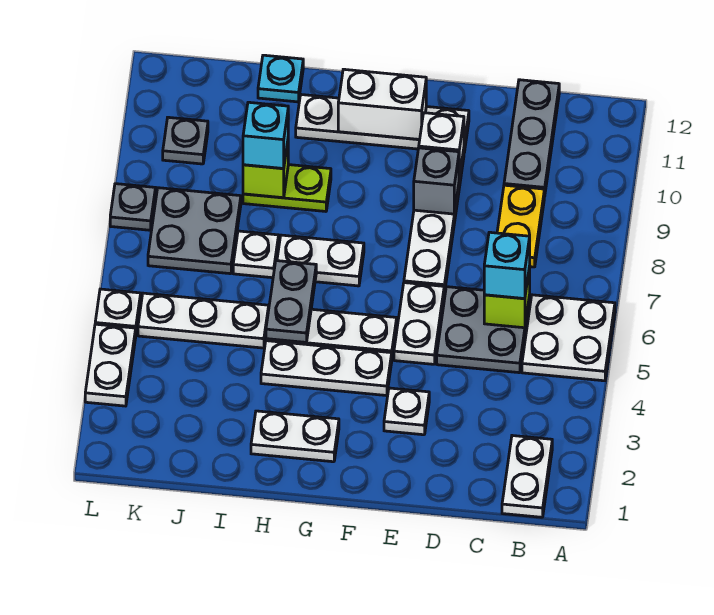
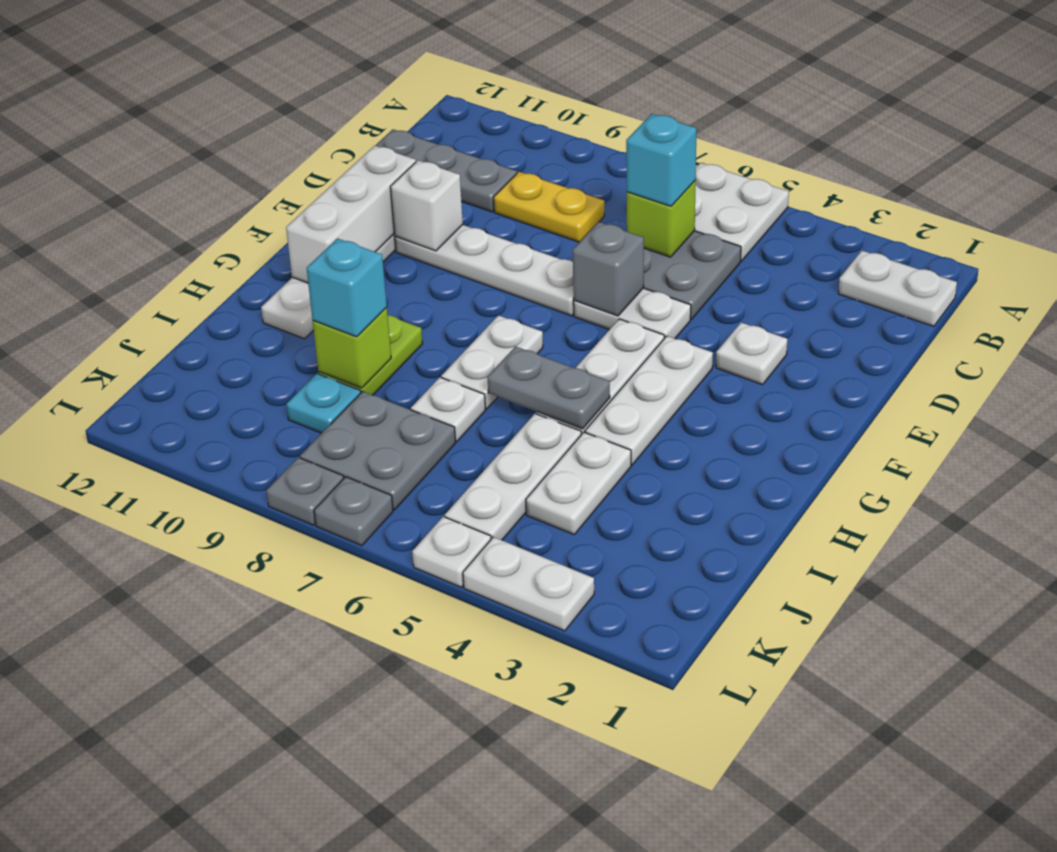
grey brick E9 level 2 -> grey brick E6 level 2
white brick F11:G11 level 2 -> white brick E11:G11 level 2
white plate G2:H2 level 1 -> white plate I4:J4 level 1
cyan plate I12 level 1 -> cyan plate J9 level 1
grey plate K10 level 1 -> grey plate L7 level 1

